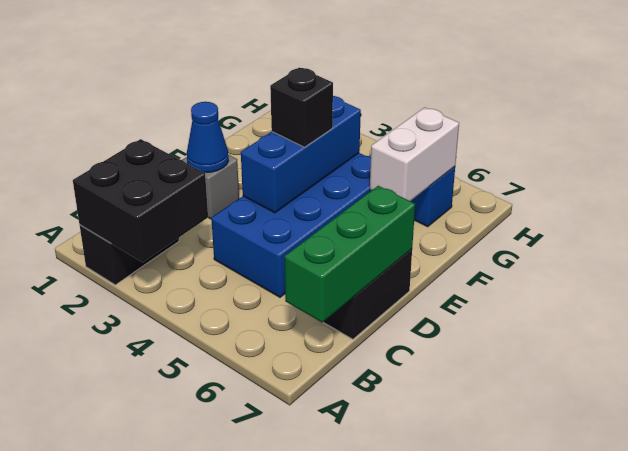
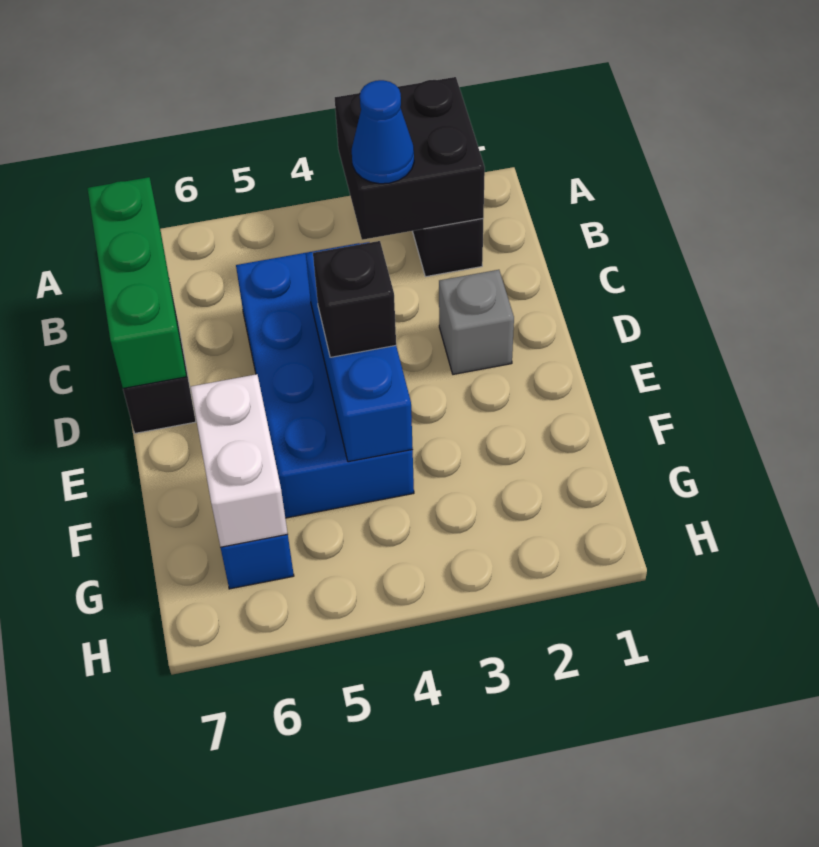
blue cone D2 level 2 -> blue cone B3 level 3

